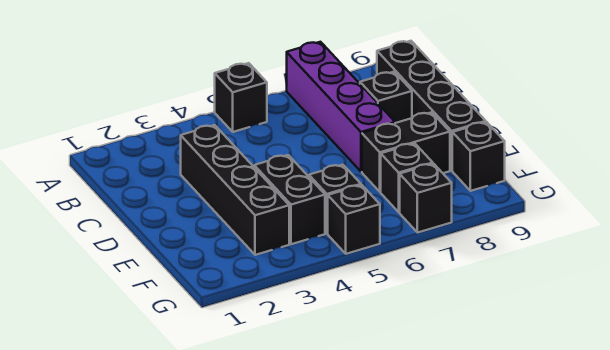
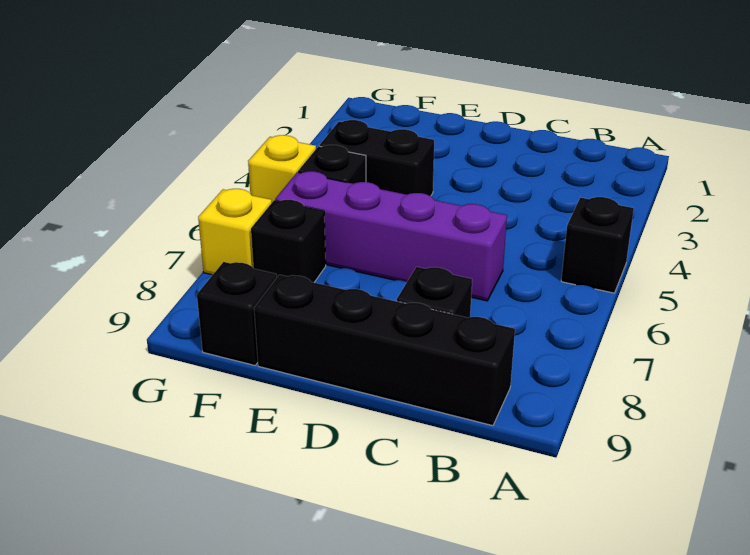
purple brick A7:D7 level 1 -> purple brick C6:F6 level 1
black brick C3:F3 level 1 -> none
black brick E7:E8 level 1 -> none
black brick G5 level 1 -> yellow brick G5 level 1
black brick G7 level 1 -> yellow brick G7 level 1

